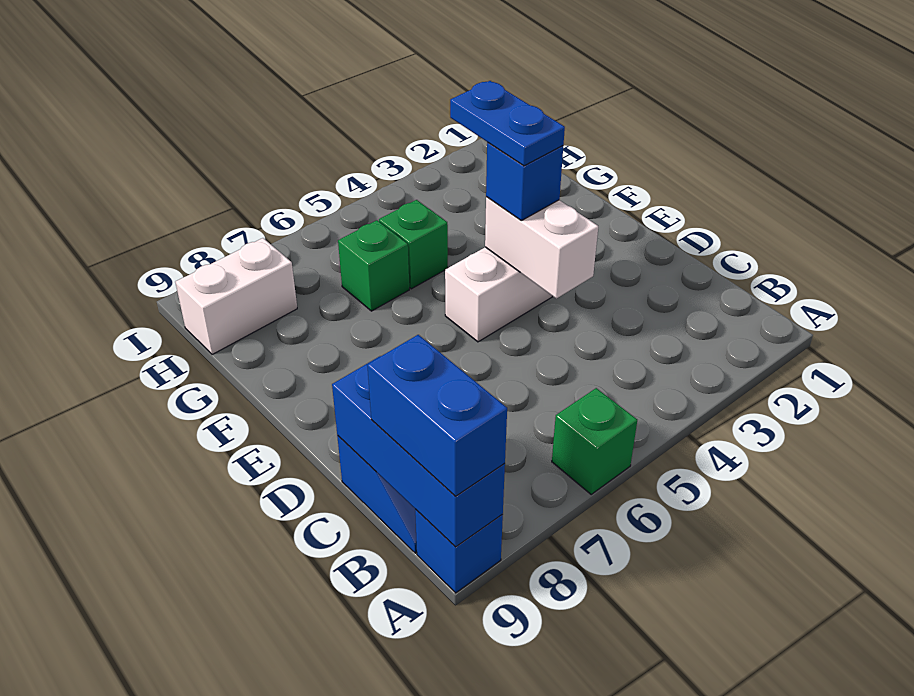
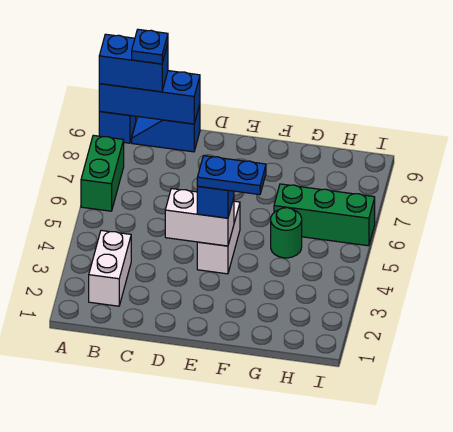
green brick A6 level 1 -> green brick A6:A7 level 1
none -> blue plate B9 level 4
green brick G5 level 1 -> green round brick G5 level 1
green brick G6 level 1 -> green brick G6:I6 level 1
white brick H8:H9 level 1 -> white brick B2:B3 level 1

